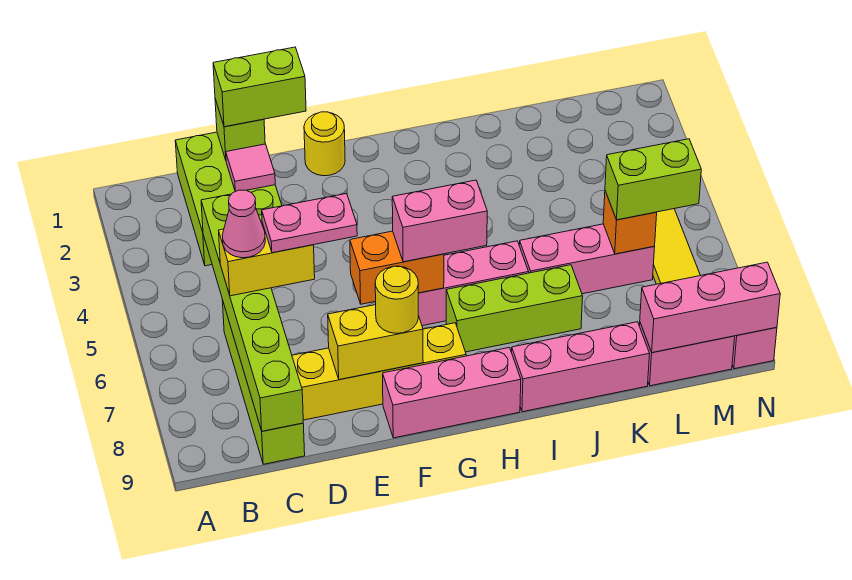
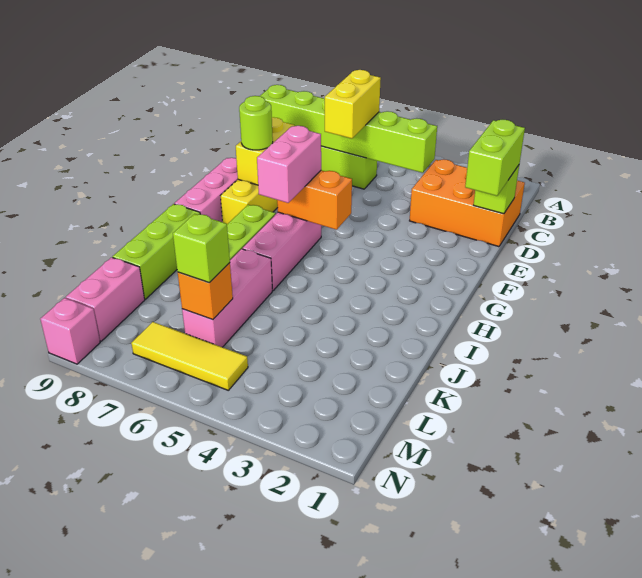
lime brick C1:D3 level 1 -> orange brick C1:D3 level 1
pink cone C6 level 4 -> none
pink tile D2 level 2 -> none
pink plate D6:E6 level 4 -> none
yellow round brick F1 level 1 -> none
orange brick F6:G6 level 2 -> orange brick G5:G6 level 2
yellow round brick F8 level 3 -> lime round brick F8 level 3
pink brick I9:K9 level 1 -> lime brick I9:K9 level 1
lime brick L6:M6 level 3 -> lime brick L6 level 3
pink brick L9:N9 level 2 -> none

